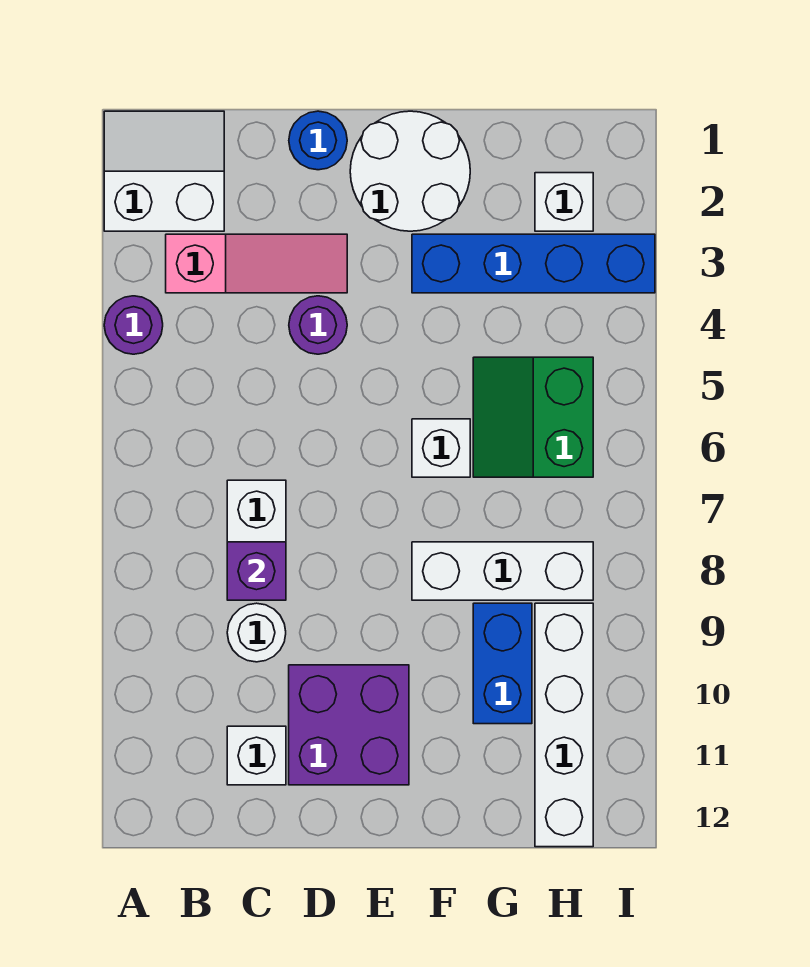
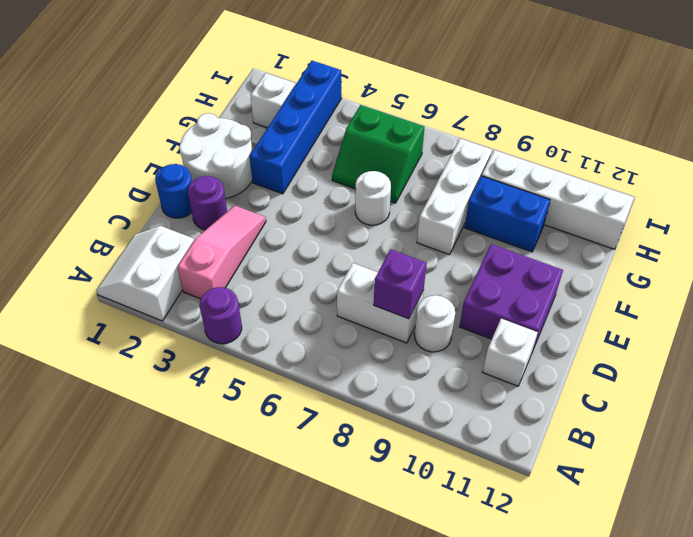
purple round brick D4 level 1 -> purple round brick D2 level 1
white brick F6 level 1 -> white round brick F6 level 1

